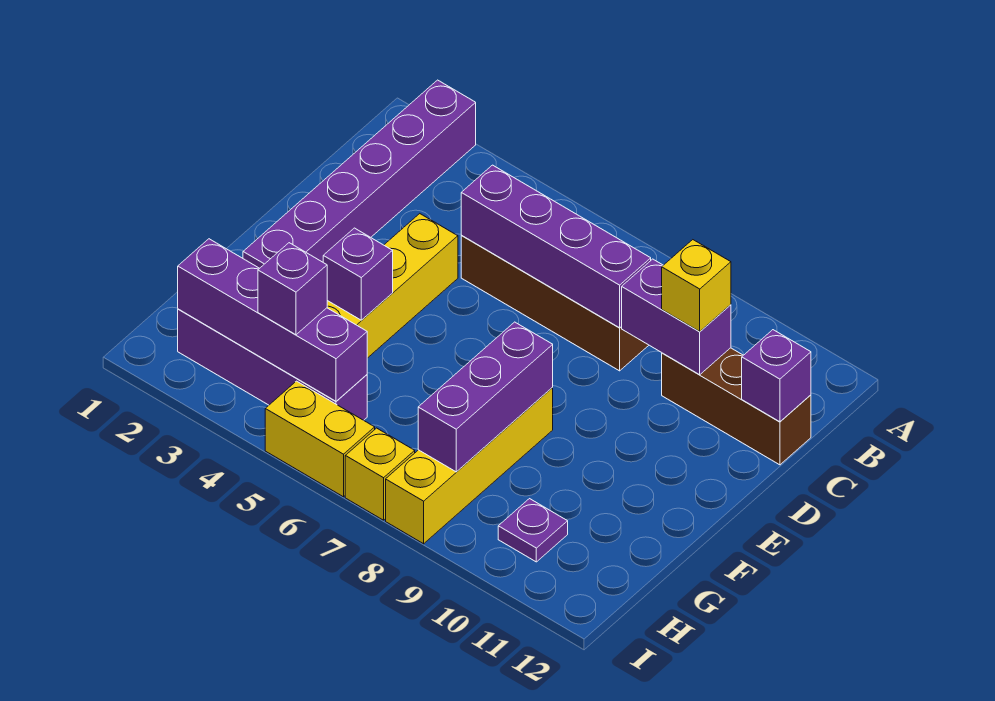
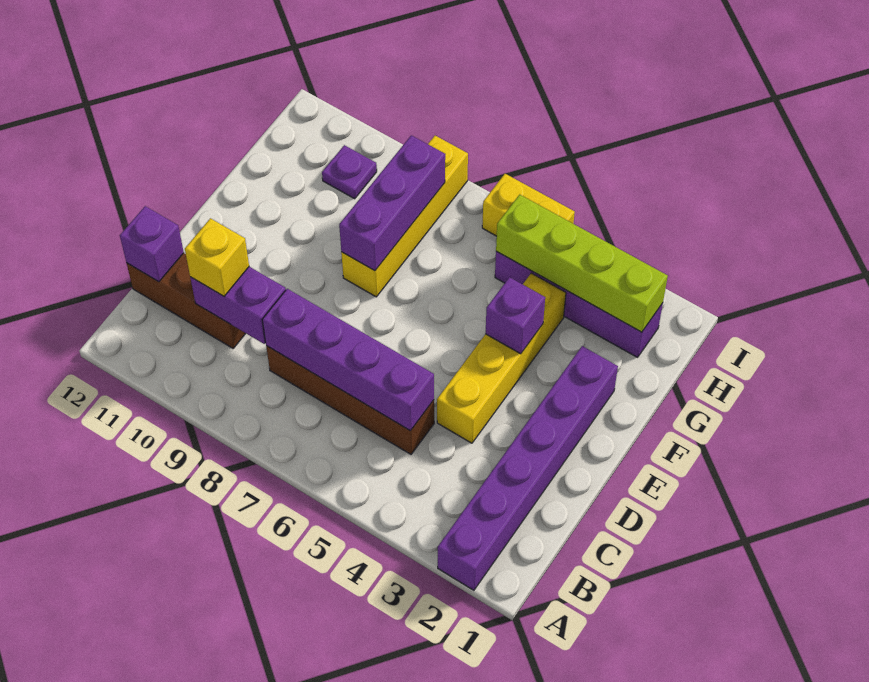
purple brick H2:H5 level 2 -> lime brick H2:H5 level 2
purple brick H4 level 3 -> none
yellow brick I7 level 1 -> none

